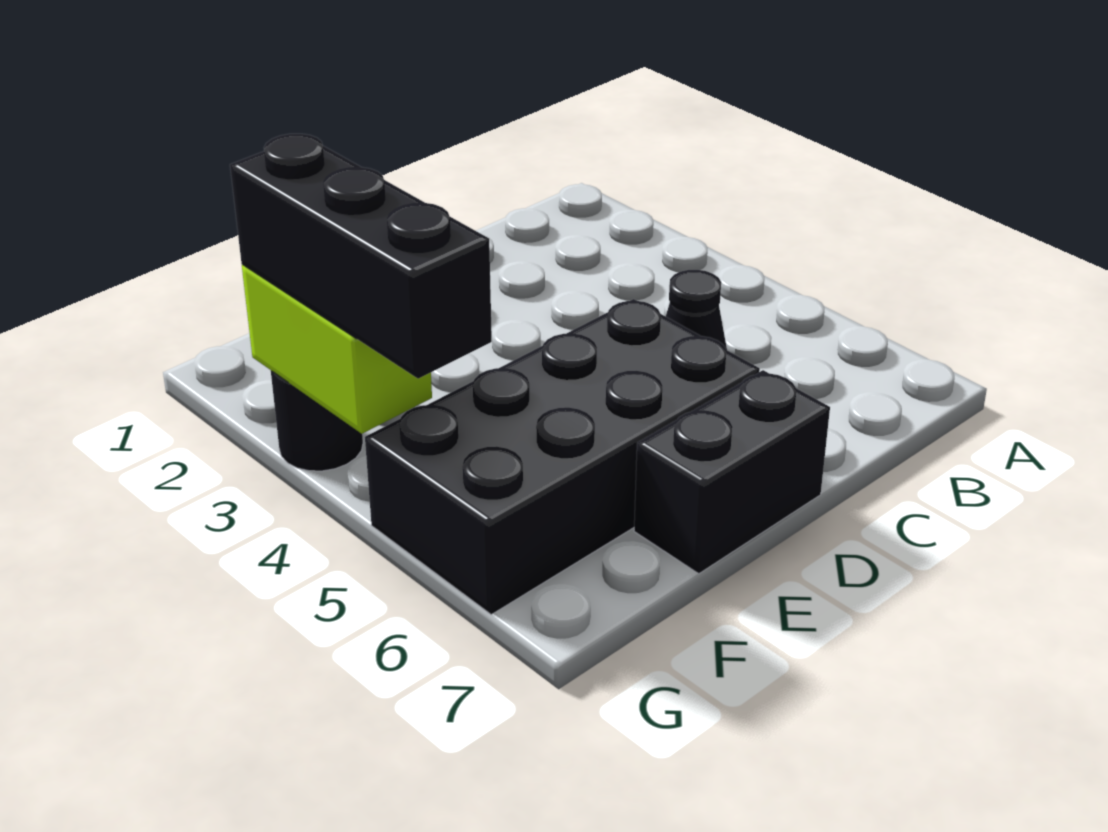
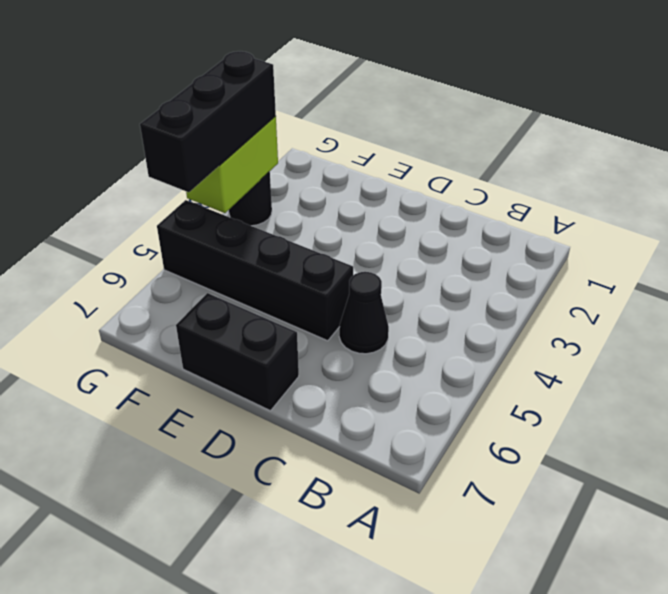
black brick D5:G6 level 1 -> black brick D5:G5 level 1

